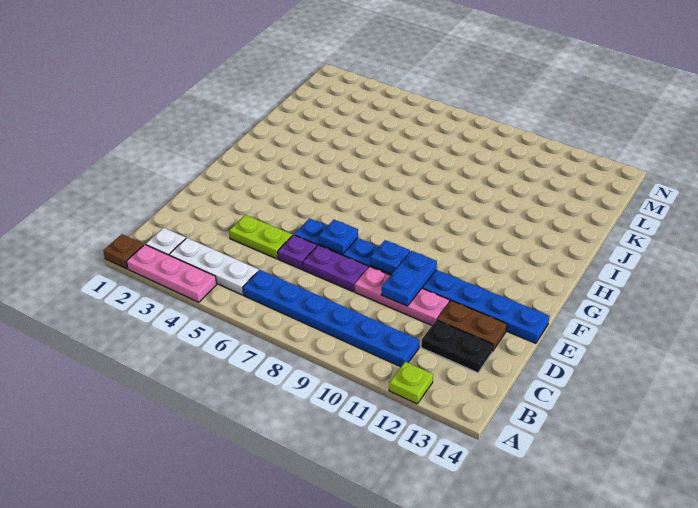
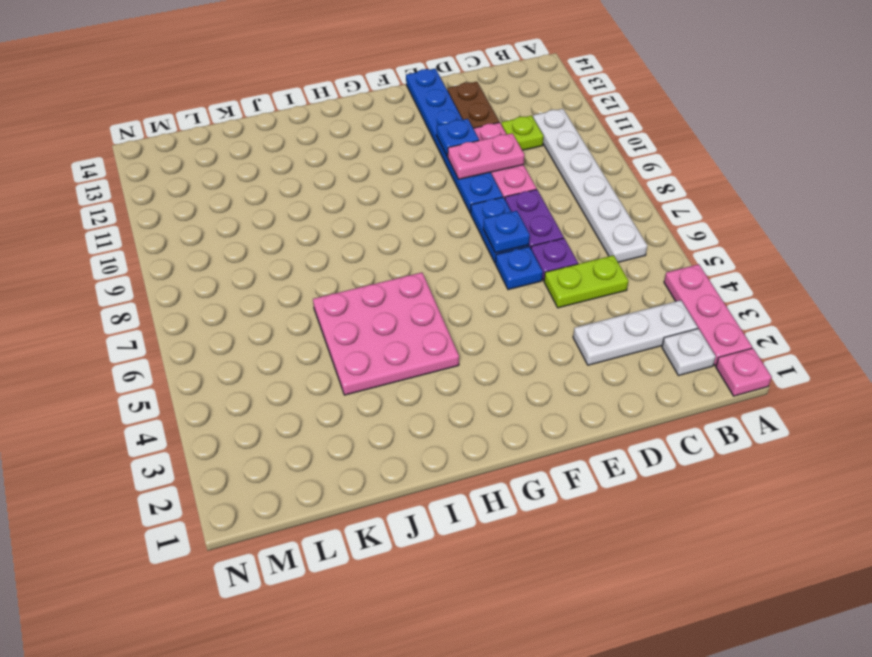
brown plate A1 level 1 -> pink plate A1 level 1
lime plate A12 level 1 -> lime plate C11 level 1
white plate B3:B5 level 1 -> white plate B3:D3 level 1
blue plate B6:B11 level 1 -> white plate B6:B11 level 1
black plate C12:C13 level 1 -> none
lime plate D4:D5 level 1 -> lime plate C5:D5 level 1
blue plate D10:E10 level 2 -> pink plate D10:E10 level 2
blue plate E9 level 2 -> blue plate E11 level 2
none -> pink plate H4:J6 level 1

